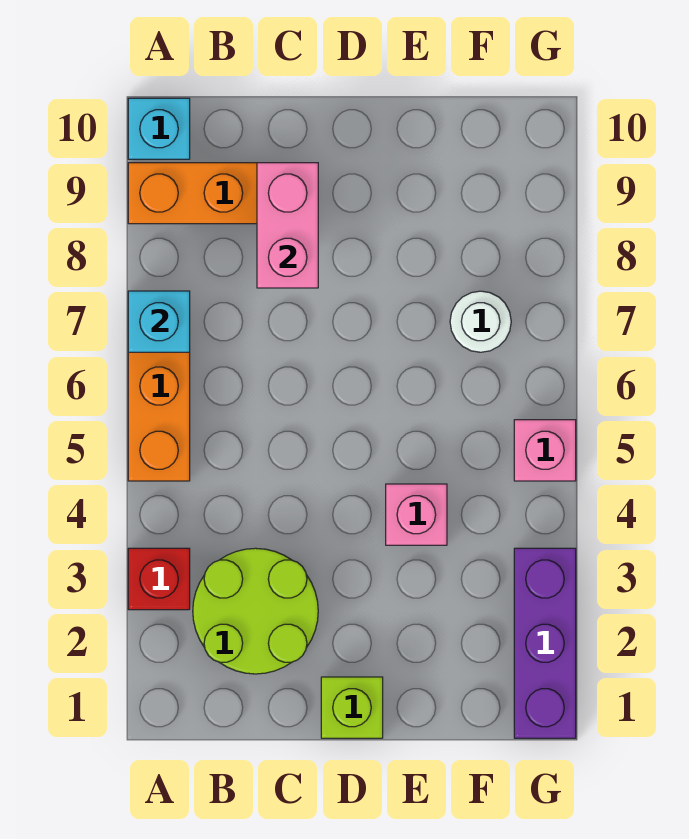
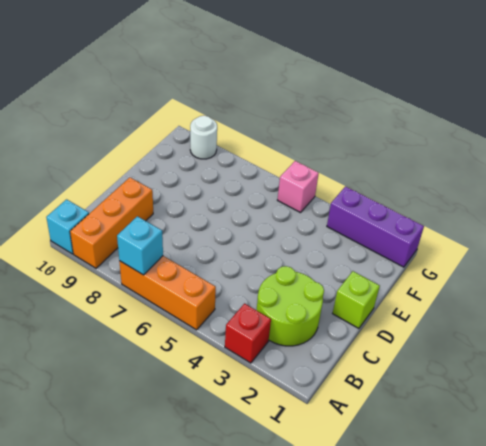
pink brick C8:C9 level 2 -> none
pink brick E4 level 1 -> none
white round brick F7 level 1 -> white round brick G9 level 1

